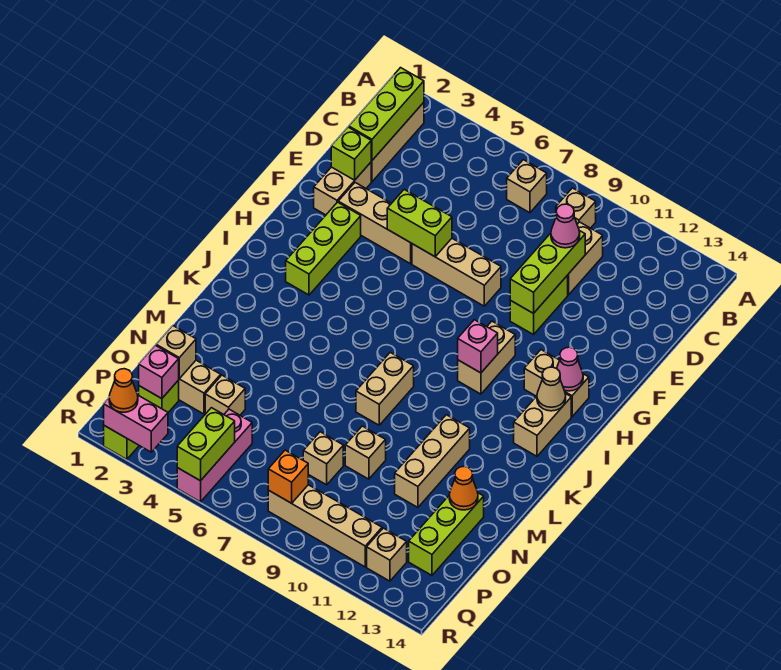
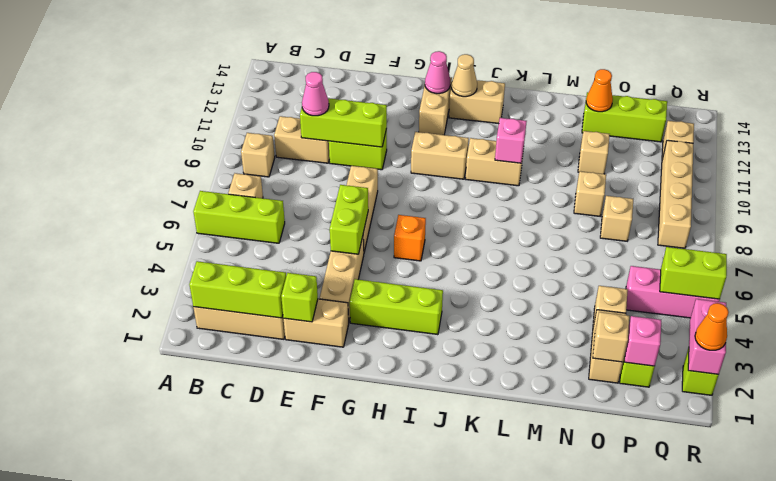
none -> lime brick A6:C6 level 1
pink brick I10 level 2 -> pink brick K10 level 2
tan brick K8:L8 level 1 -> tan brick J10:K10 level 1
tan brick L11:N11 level 1 -> tan brick N11 level 1
orange brick Q8 level 2 -> orange brick H6 level 1

